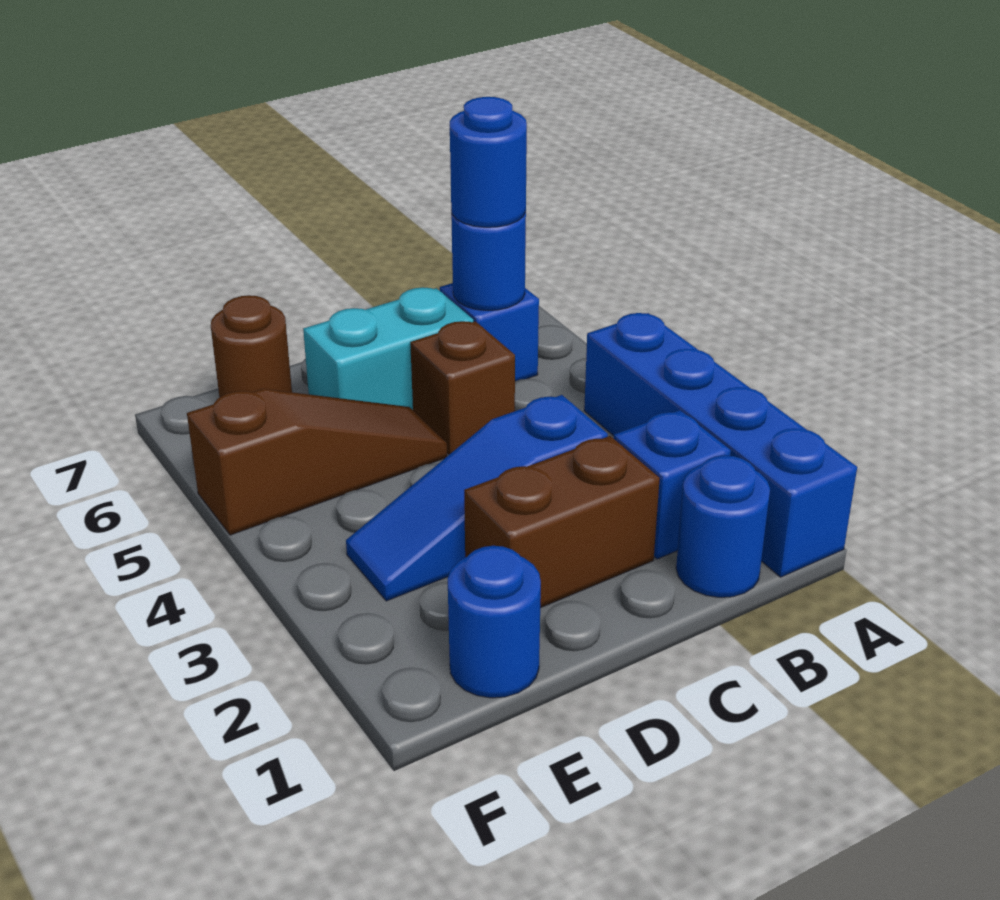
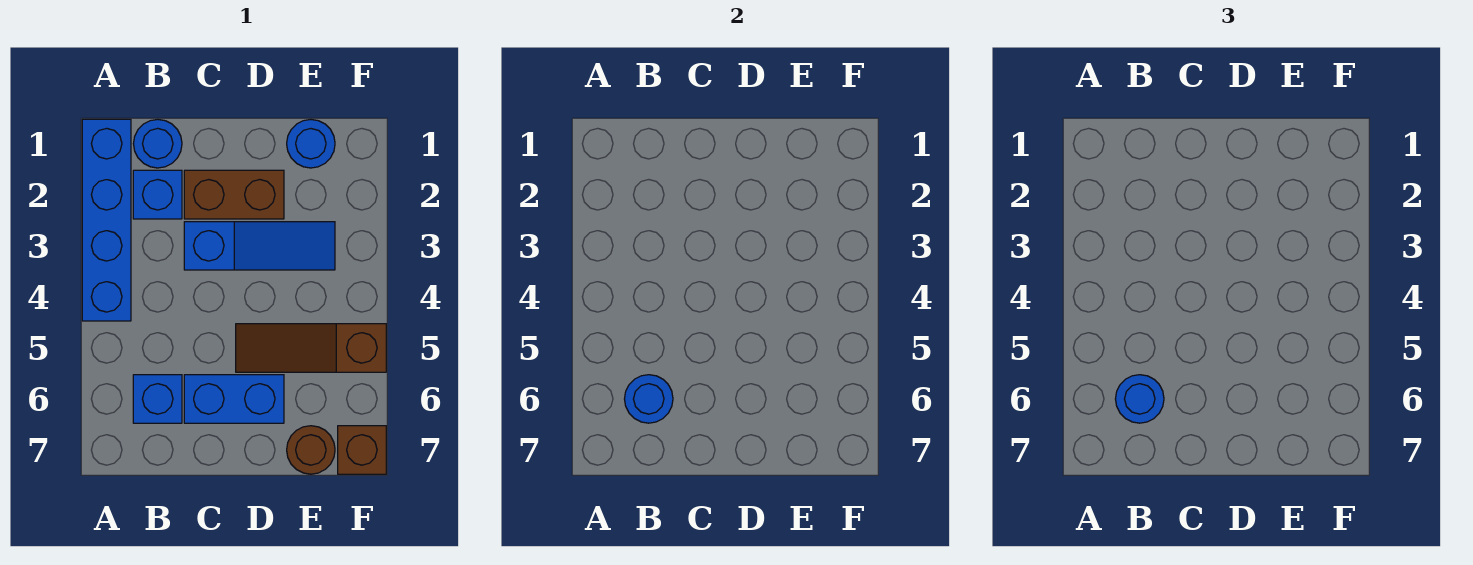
brown brick C5 level 1 -> brown brick F7 level 1
cyan brick C6:D6 level 1 -> blue brick C6:D6 level 1

